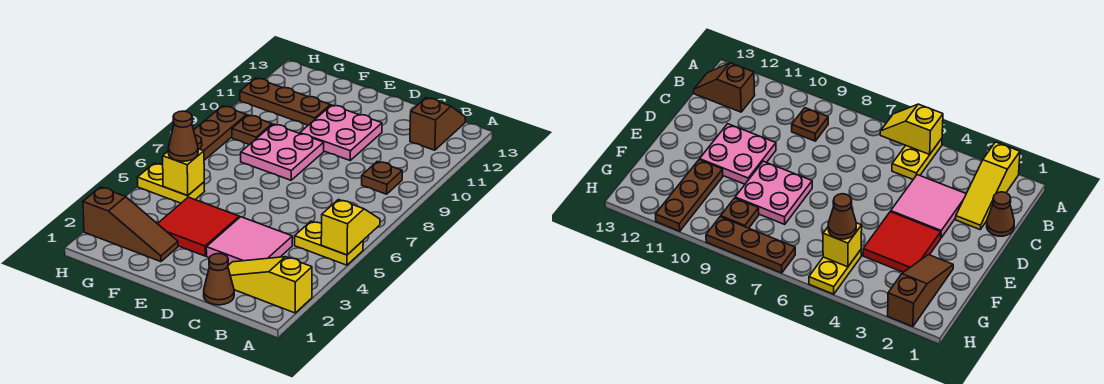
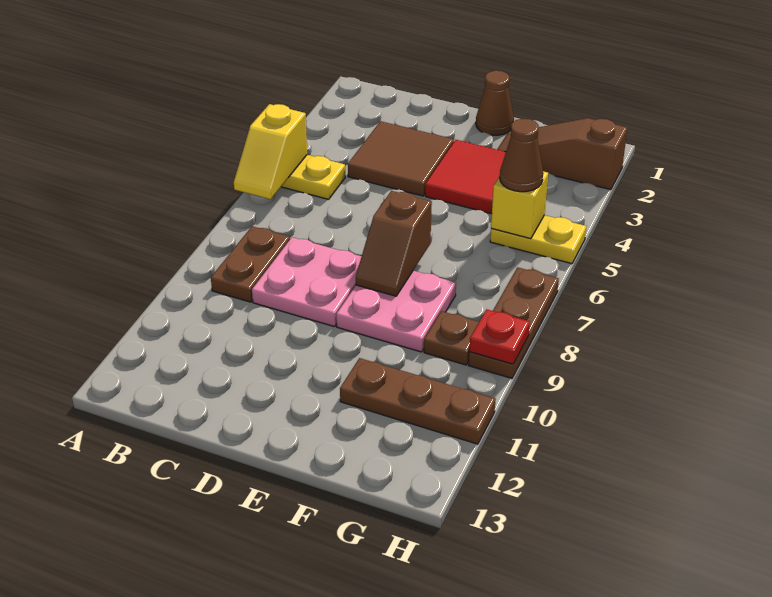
yellow slope A2:C2 level 1 top A -> none
brown plate B9 level 1 -> brown plate B8:B9 level 1
brown slope B12:B13 level 1 top 12 -> brown slope E7:E8 level 2 top 7
brown cone C1 level 1 -> brown cone E1 level 1
pink tile C3:D4 level 1 -> brown tile C3:D4 level 1
pink plate D10:E11 level 1 -> pink plate C8:D9 level 1
none -> red plate H9 level 2

